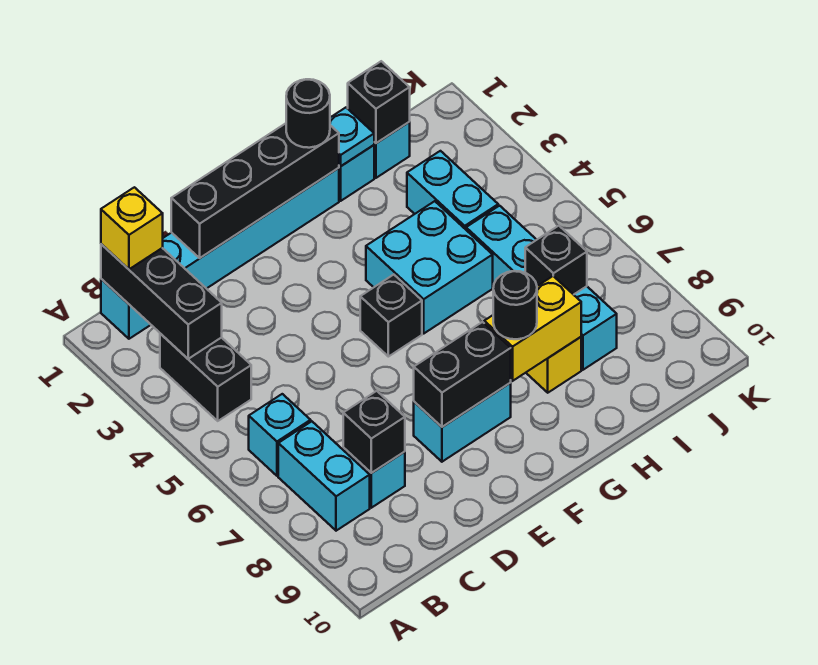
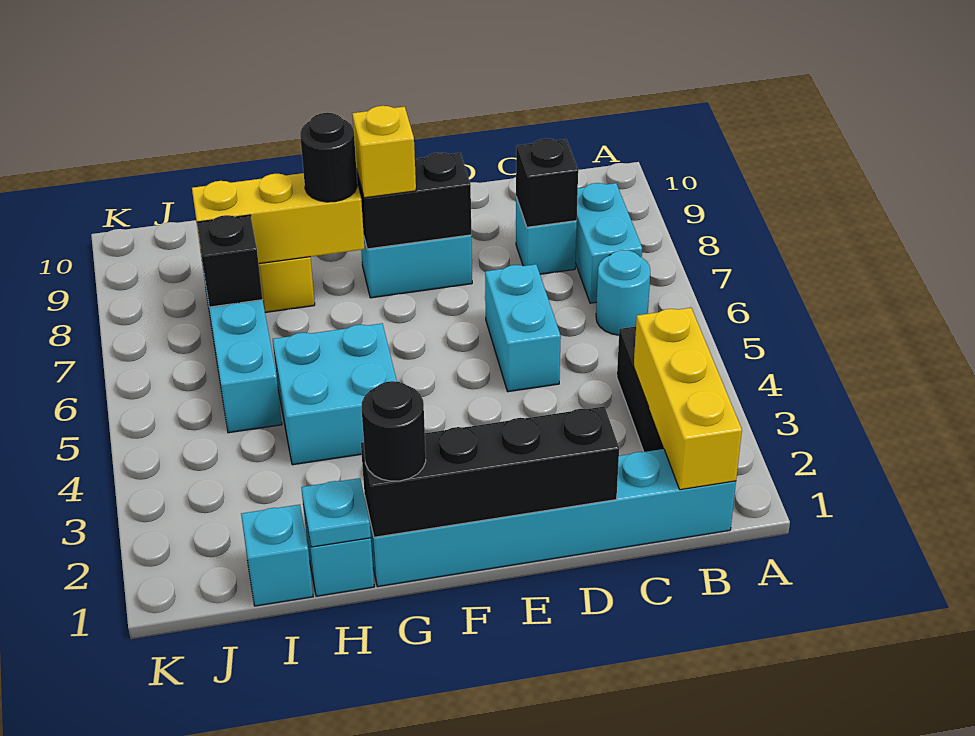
black brick B1:B3 level 2 -> yellow brick B1:B3 level 2
yellow brick B1 level 3 -> yellow brick F8 level 3
cyan brick B6 level 1 -> cyan round brick B6 level 1
black brick F5 level 1 -> none
yellow brick G8:H8 level 2 -> yellow brick G8:I8 level 2
black brick I1 level 2 -> none
cyan brick I3:I4 level 1 -> cyan brick D5:D6 level 1

